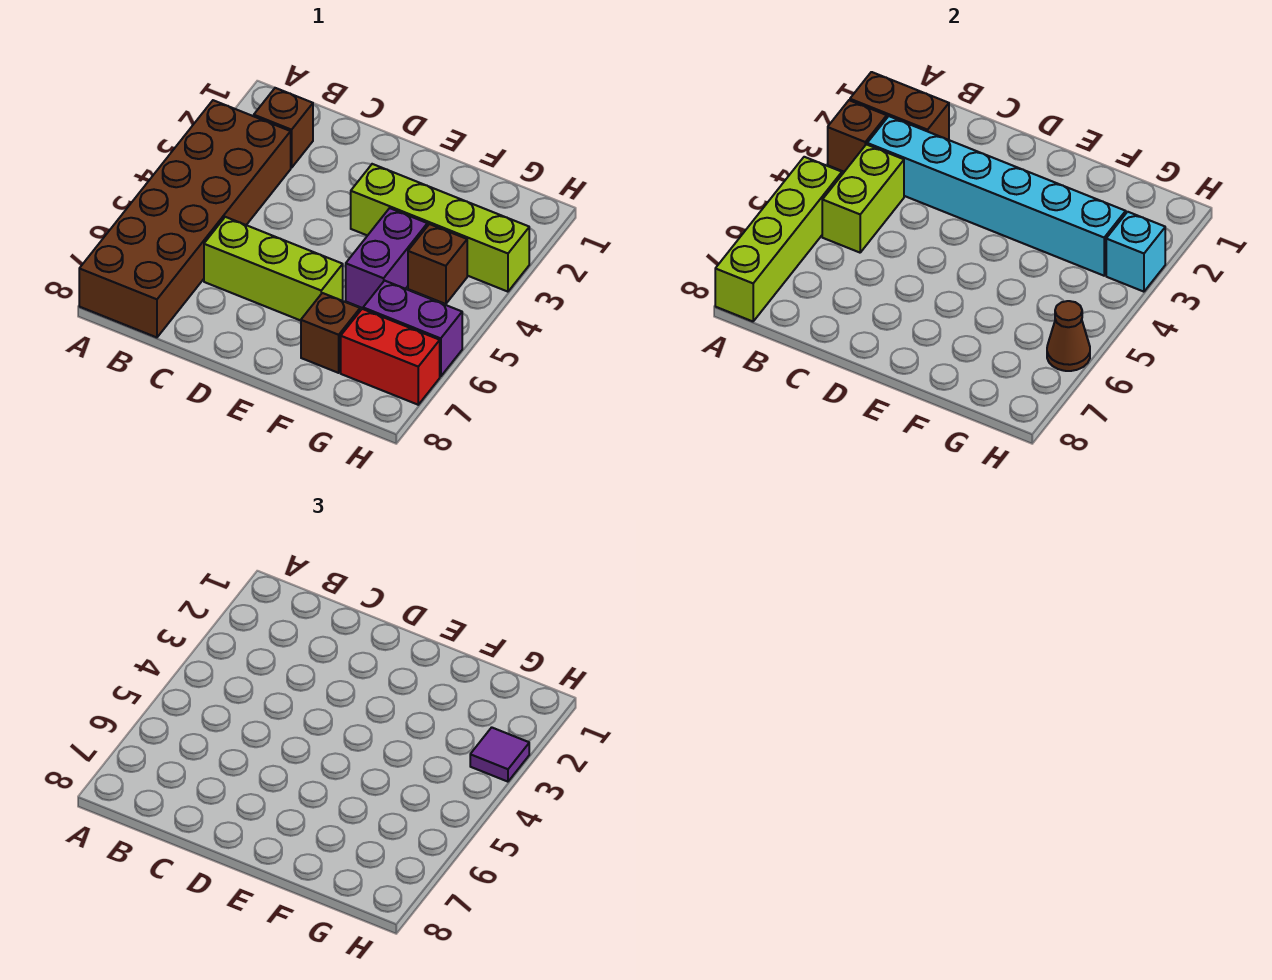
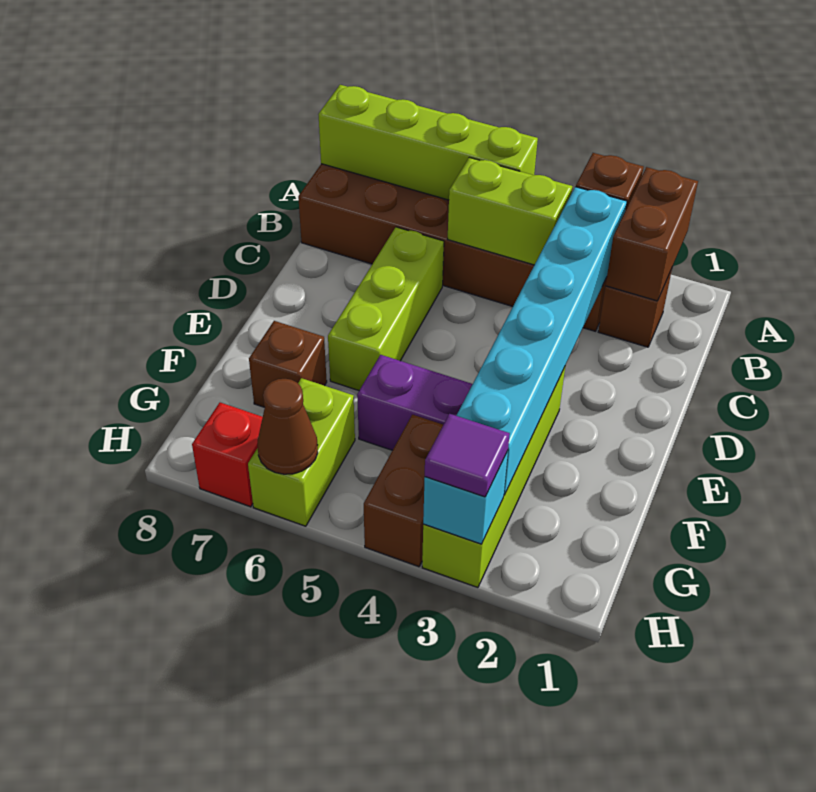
brown brick G4 level 1 -> brown brick G4:H4 level 1
purple brick G6:H6 level 1 -> lime brick G6:H6 level 1
red brick G7:H7 level 1 -> red brick H7 level 1

